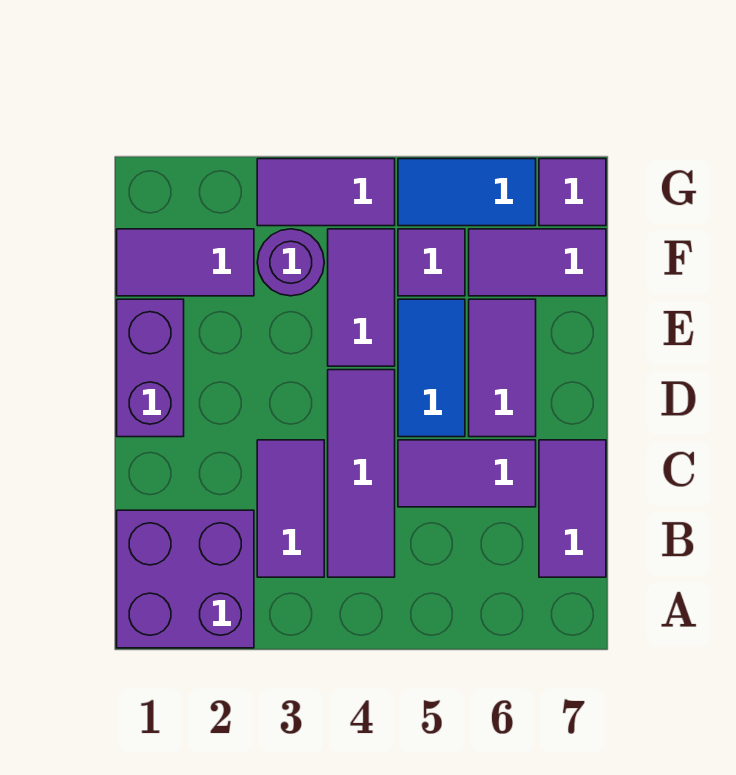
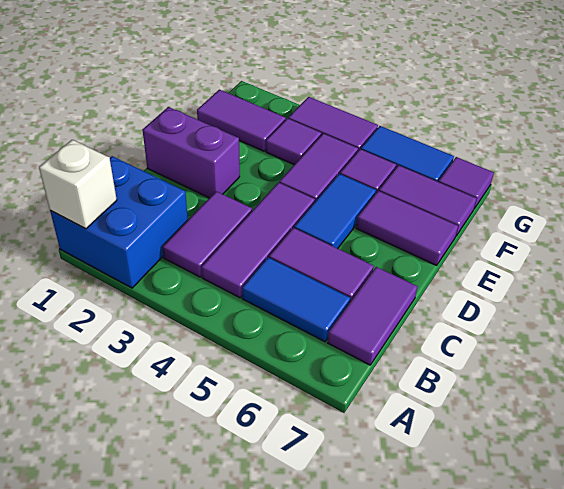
purple brick A1:B2 level 1 -> blue brick A1:B2 level 1
none -> white brick A1 level 2
none -> blue tile B5:B6 level 1
purple brick D1:E1 level 1 -> purple brick D1:D2 level 1
purple tile D6:E6 level 1 -> purple tile E6:E7 level 1
purple round brick F3 level 1 -> purple tile F3 level 1

